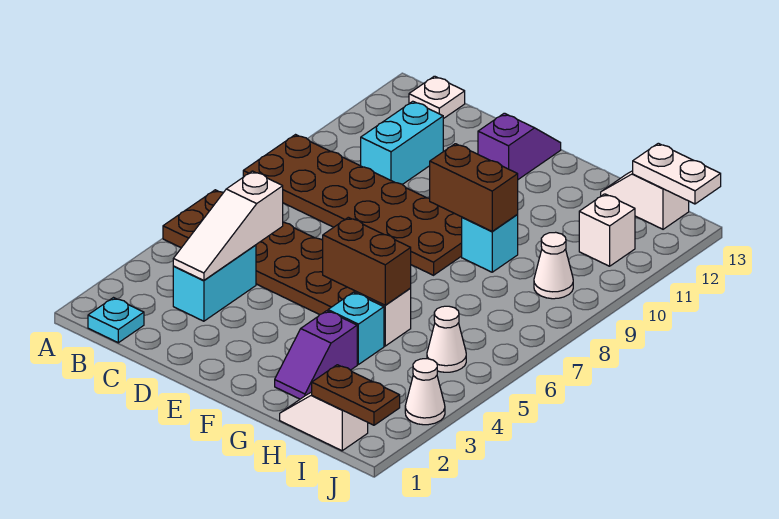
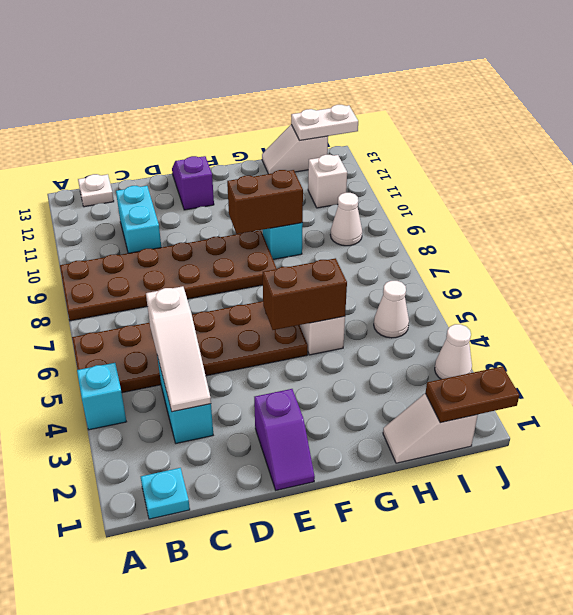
purple slope G2:G3 level 1 top 3 -> purple slope E1:E2 level 1 top 2
cyan brick G4 level 1 -> cyan brick A4 level 1

